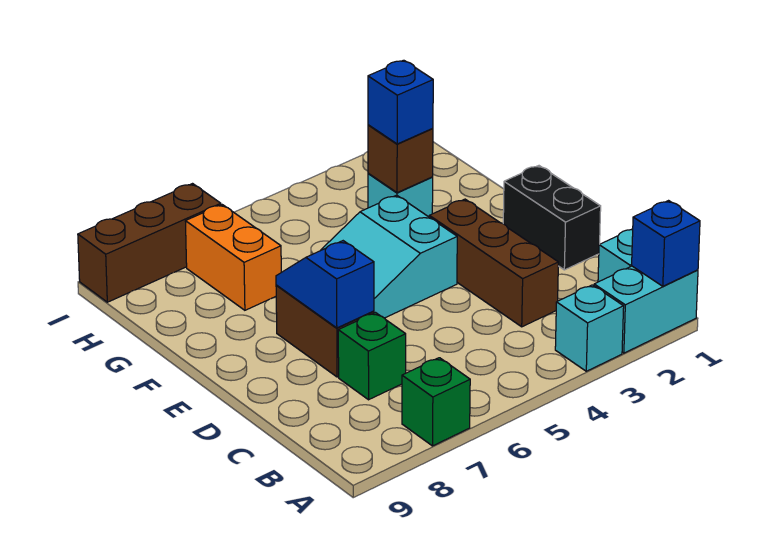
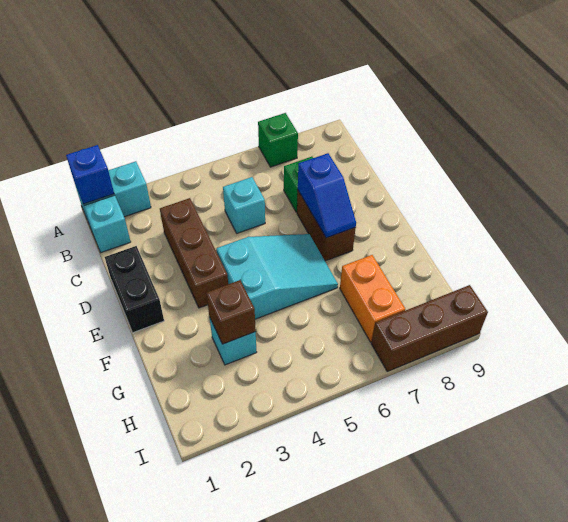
cyan brick A3 level 1 -> cyan brick C5 level 1
blue brick G3 level 3 -> none

